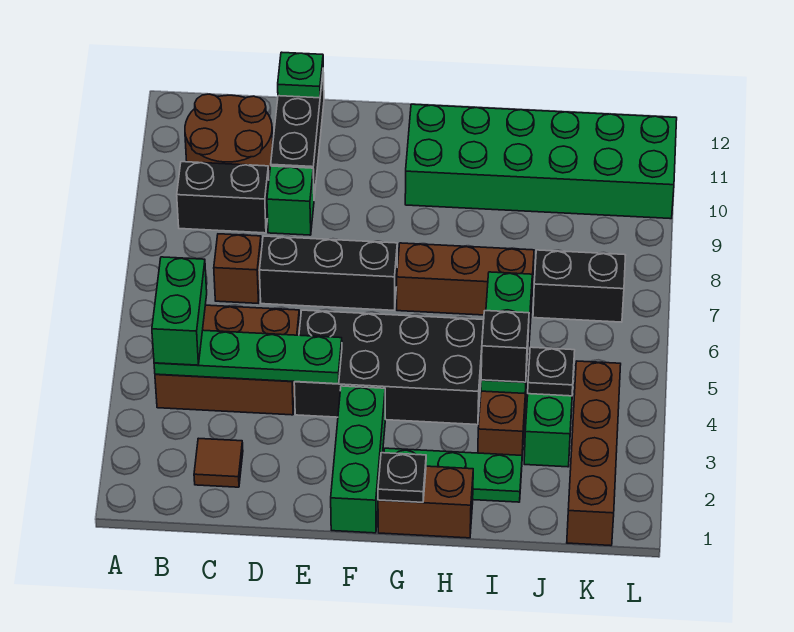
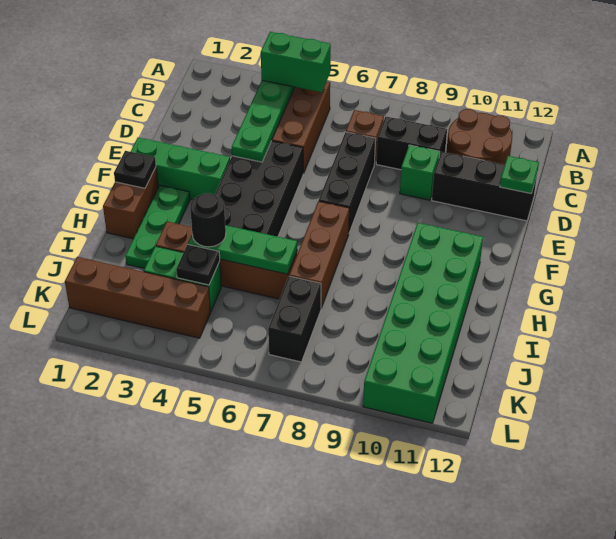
black brick B9:C9 level 1 -> black brick C8:C9 level 1
brown tile C2 level 1 -> none
black brick I4 level 3 -> black round brick I4 level 3

